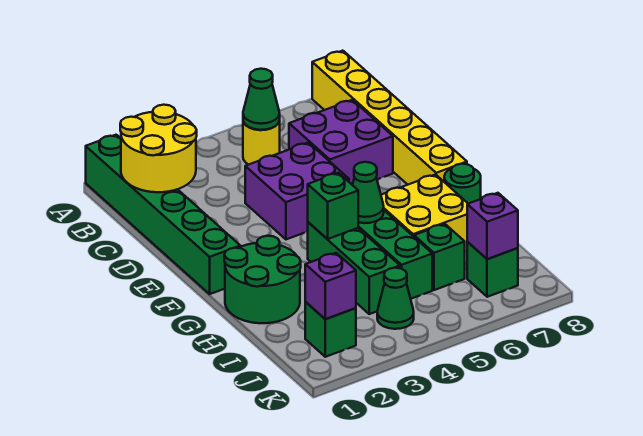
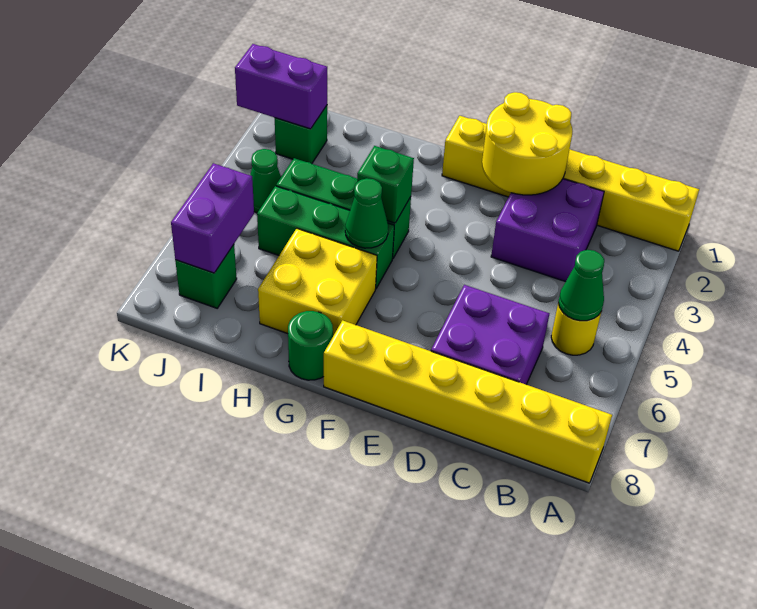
green brick A1:F1 level 1 -> yellow brick A1:F1 level 1
yellow round brick B1:C2 level 2 -> yellow round brick D1:E2 level 2
purple brick D4:E5 level 1 -> purple brick C2:D3 level 1
green round brick G1:H2 level 1 -> none
green brick I6 level 1 -> none
purple brick J2 level 2 -> purple brick J2:K2 level 2
purple brick J7 level 2 -> purple brick J6:J7 level 2

